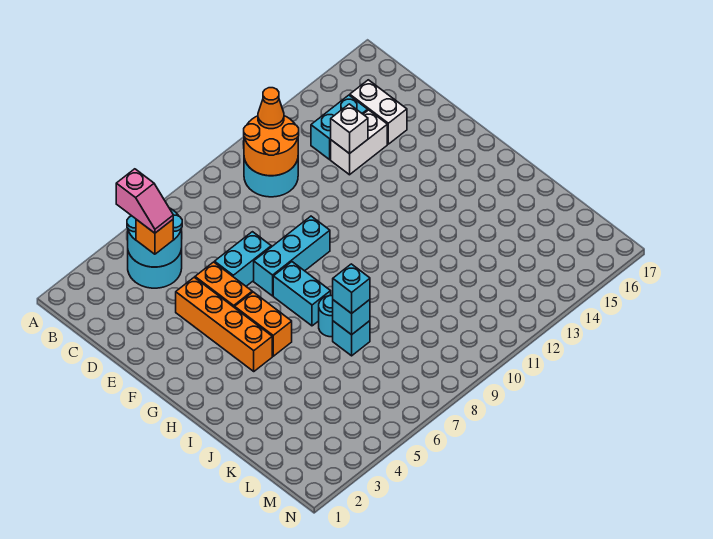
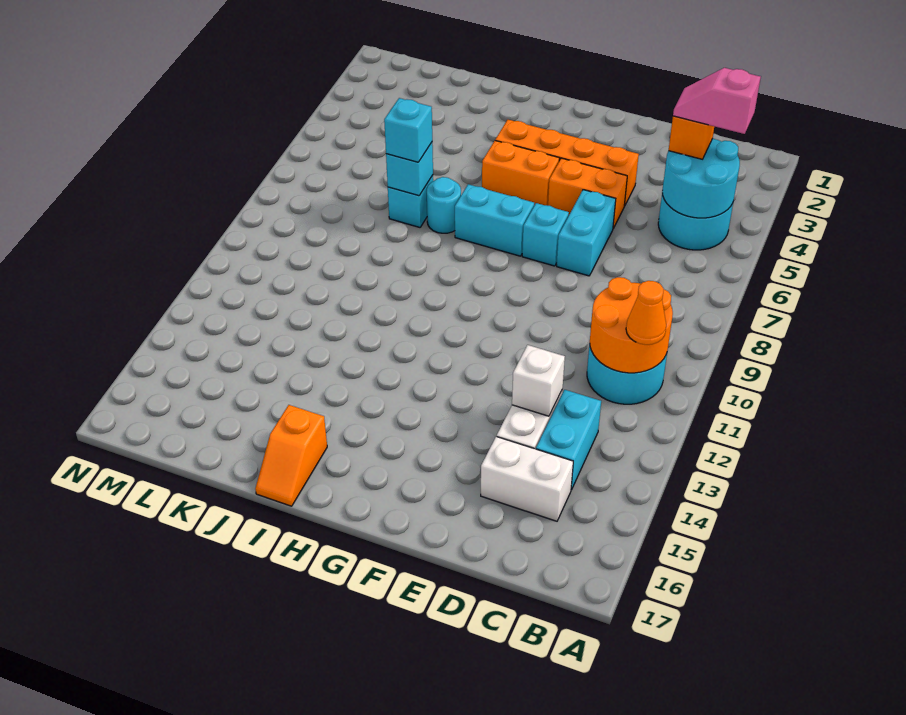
cyan brick F7:F9 level 1 -> cyan brick F7 level 1
none -> orange slope I16:I17 level 1 top 16

